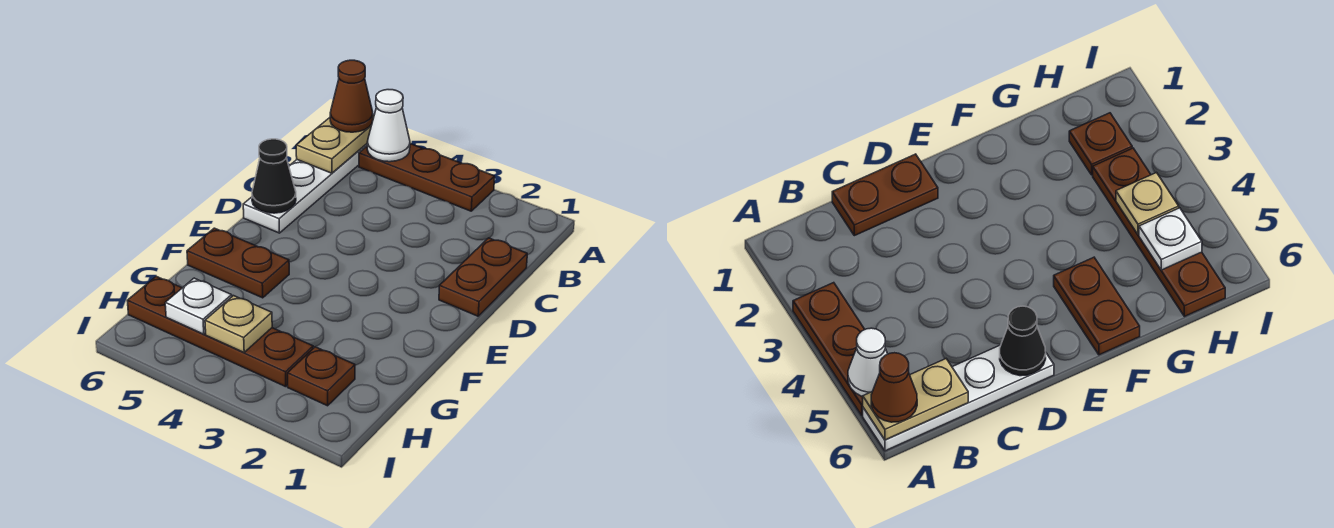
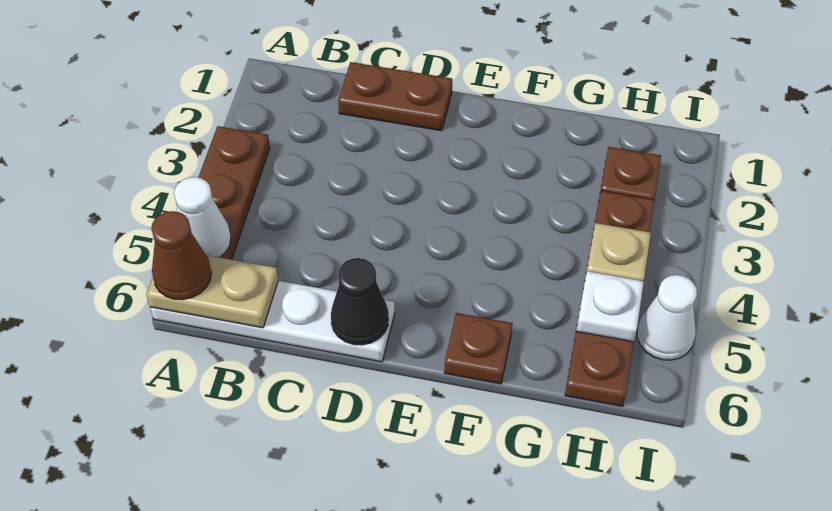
brown plate F5:F6 level 1 -> brown plate F6 level 1
none -> white cone I5 level 1

